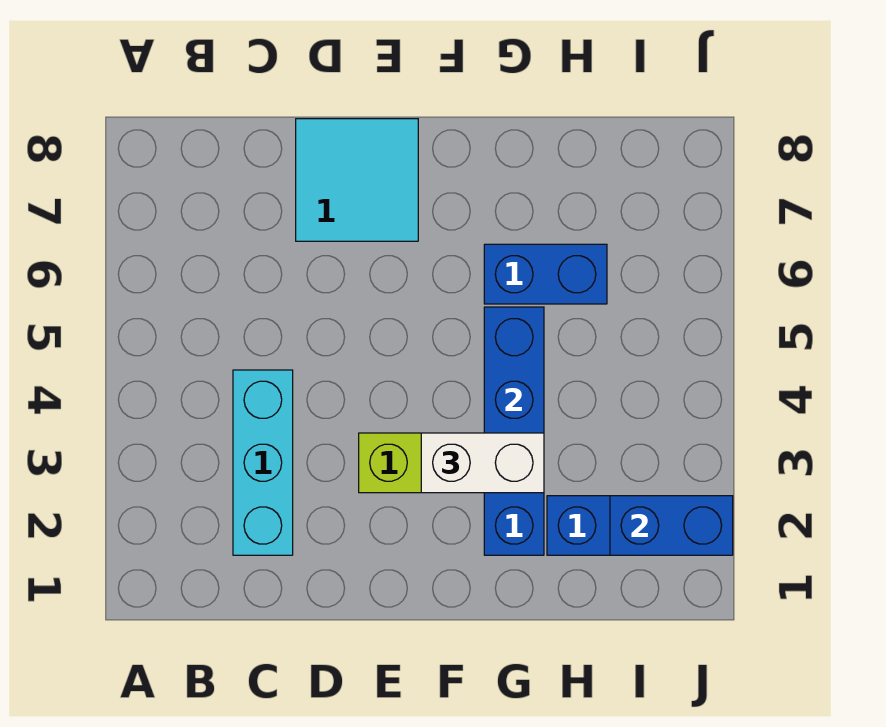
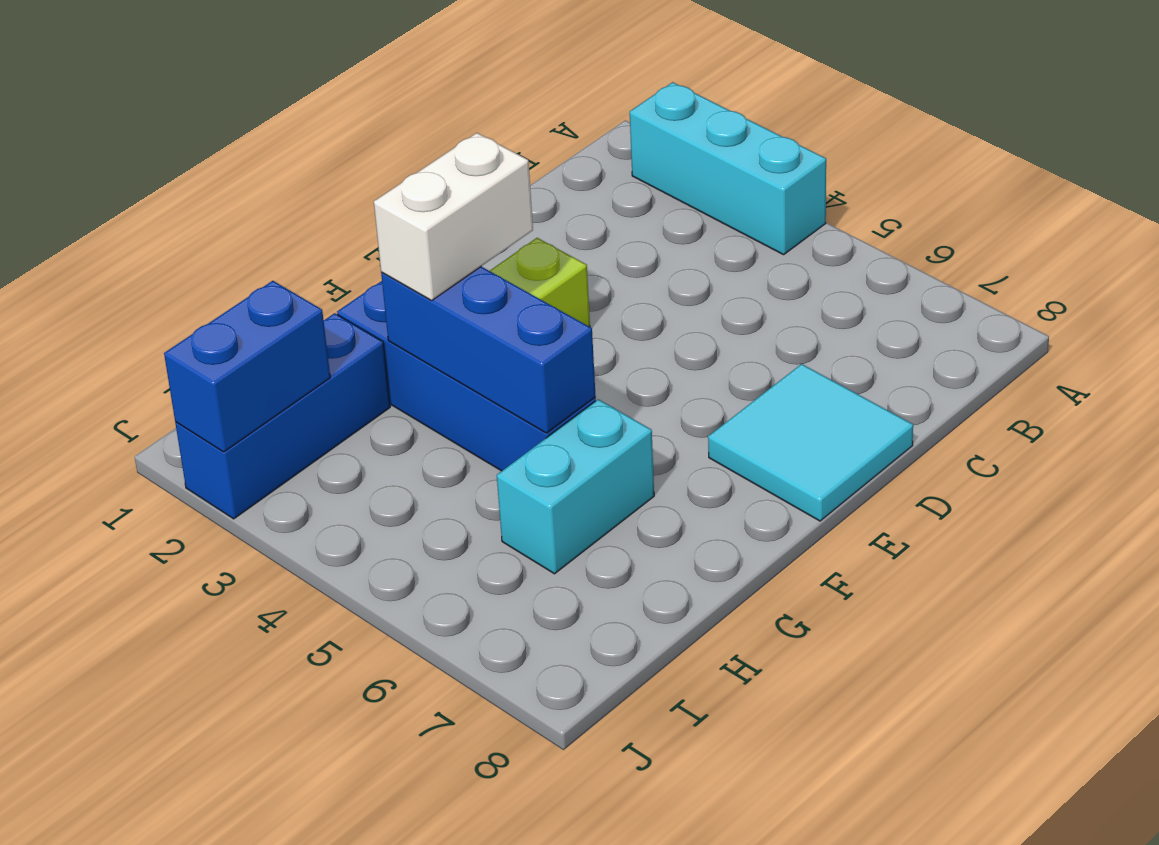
cyan brick C2:C4 level 1 -> cyan brick A2:A4 level 1
blue brick G6:H6 level 1 -> cyan brick G6:H6 level 1

